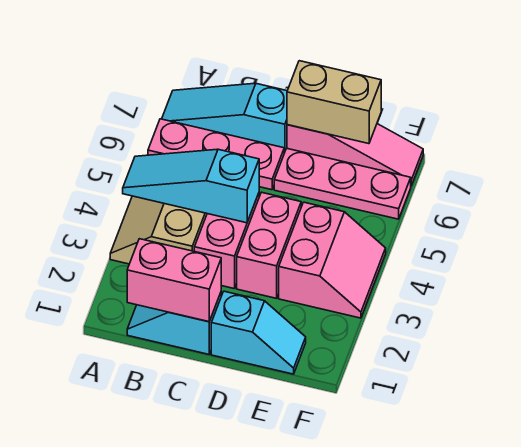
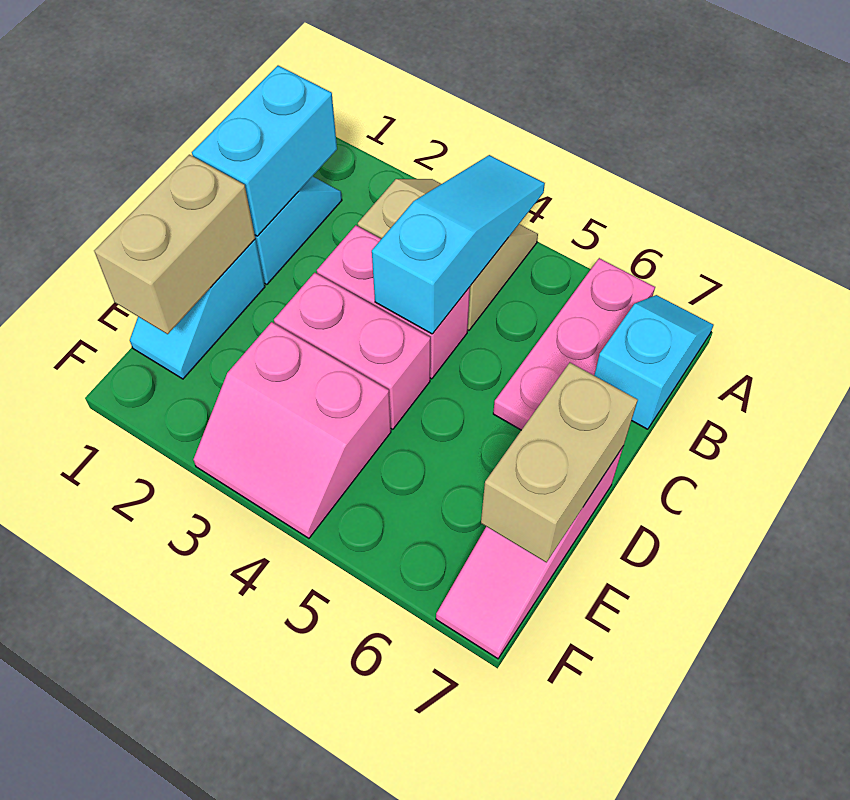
cyan slope A7:C7 level 1 top C -> cyan slope A7:B7 level 1 top B
pink brick B1:C1 level 2 -> cyan brick B1:C1 level 2
none -> tan brick D1:E1 level 2
pink plate D6:F6 level 1 -> none

